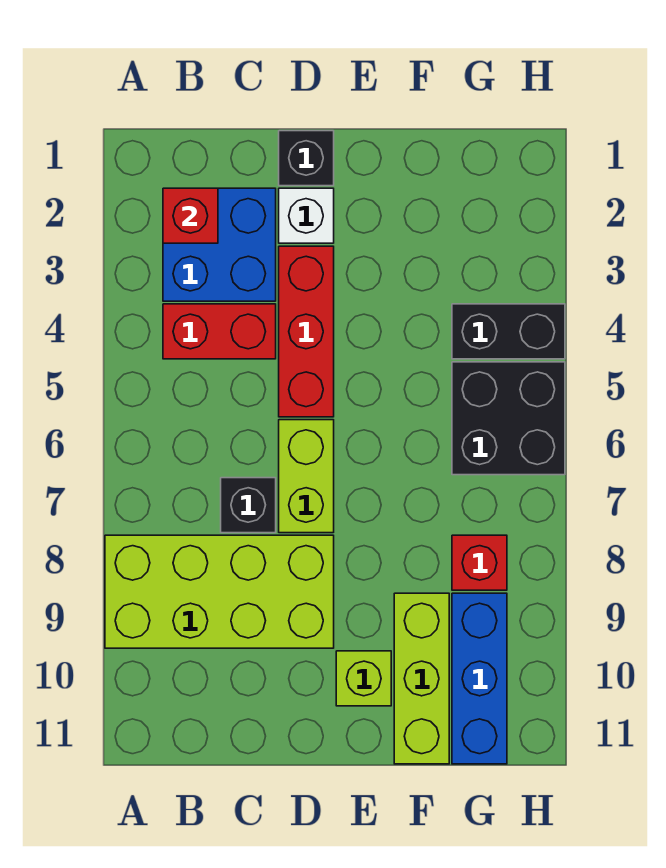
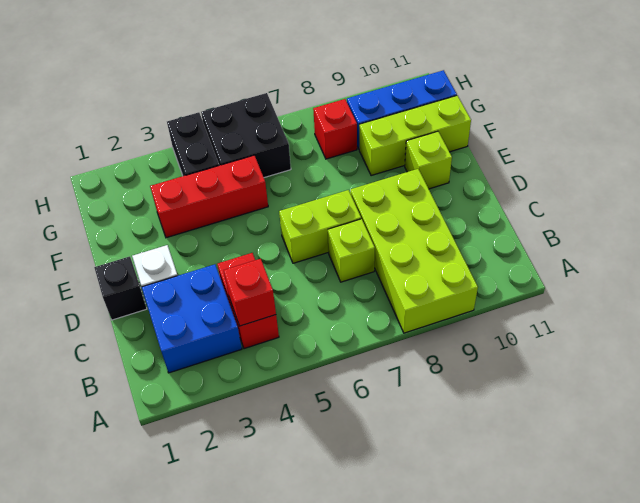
red brick B2 level 2 -> red brick B4 level 2
black brick C7 level 1 -> lime brick C7 level 1
red brick D3:D5 level 1 -> red brick F3:F5 level 1

